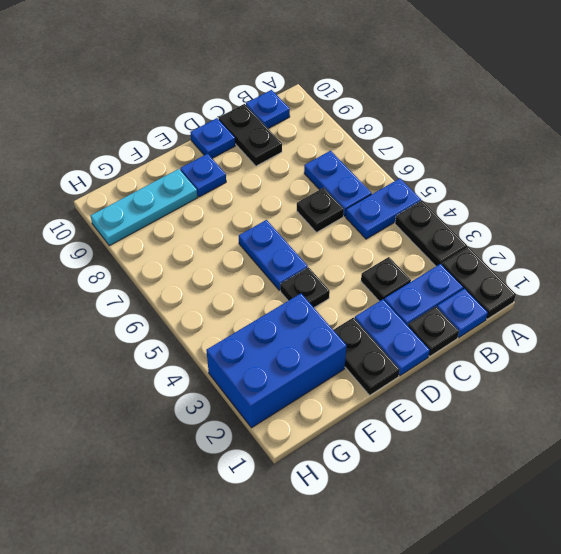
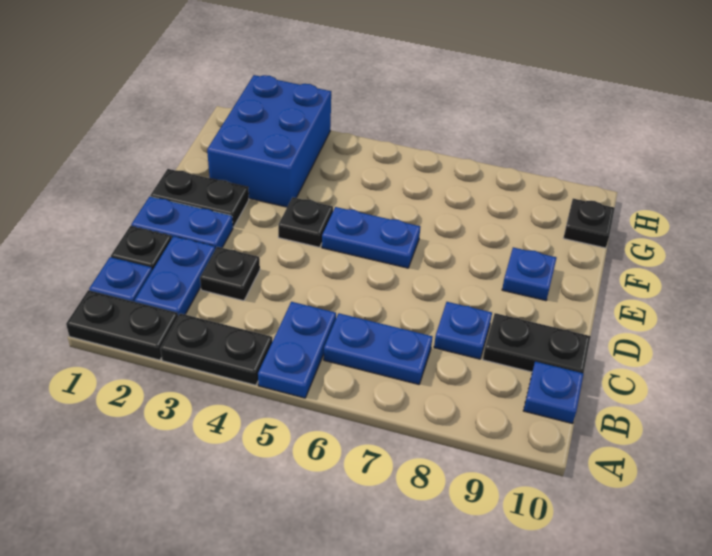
black plate C6 level 1 -> black plate G10 level 1
blue plate D10 level 1 -> blue plate C8 level 1
cyan plate F9:H9 level 1 -> none

